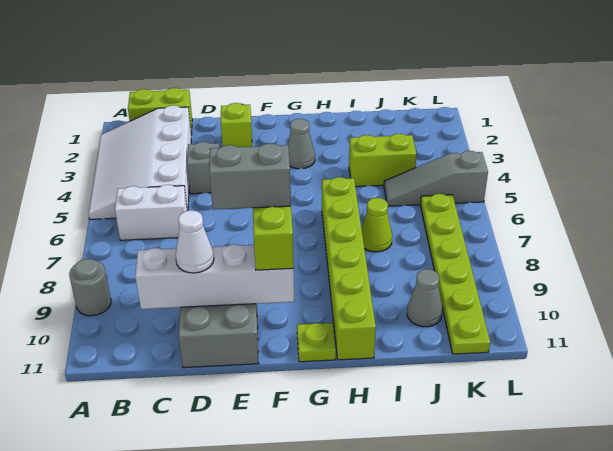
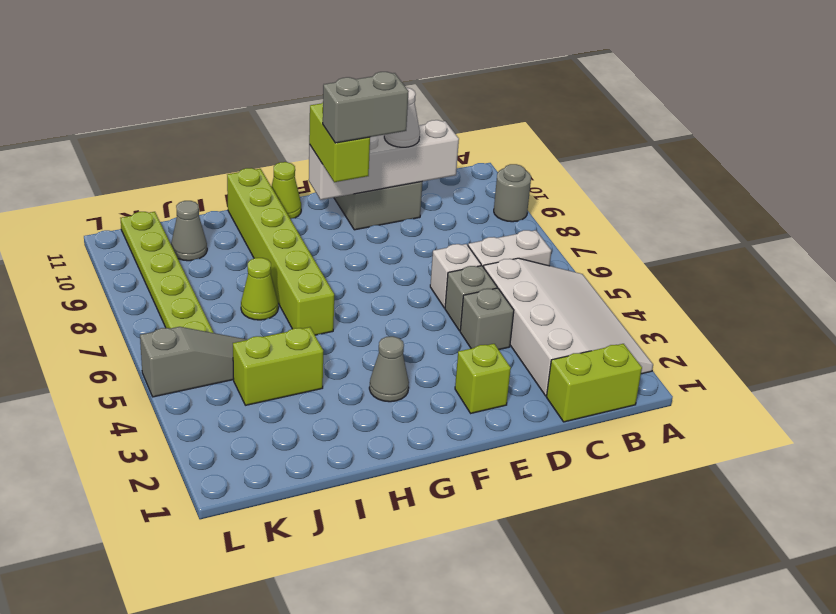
none -> grey brick D5 level 1
none -> white brick D6 level 1
lime plate G11 level 1 -> lime cone G11 level 1

